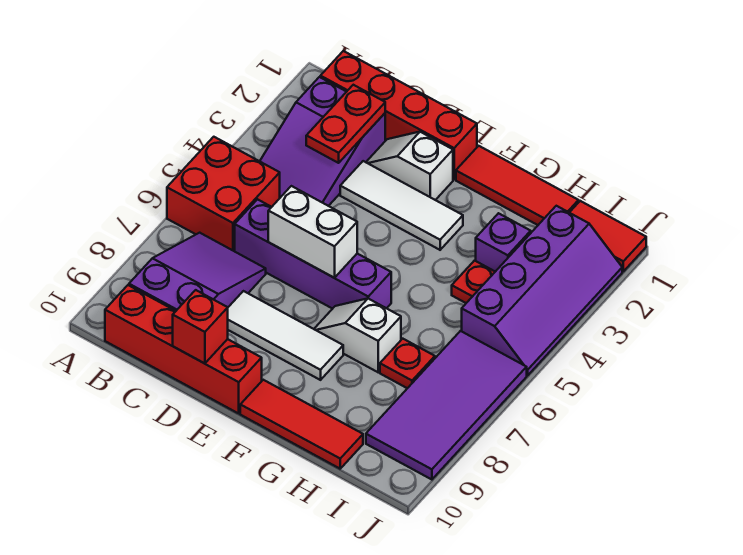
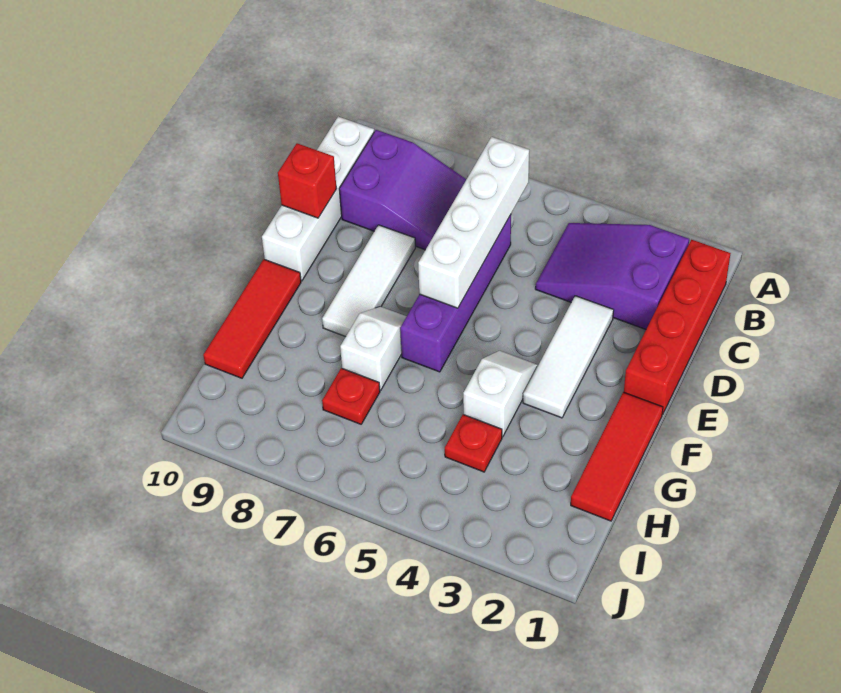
red brick A5:B6 level 1 -> none
red brick B10:E10 level 1 -> white brick B10:E10 level 1
red plate C2:C3 level 2 -> none
white slope D2:E2 level 1 top E -> white slope F4:G4 level 1 top G
white brick D6:E6 level 2 -> white brick B6:E6 level 2
purple brick H3 level 1 -> none
red tile I1:J1 level 1 -> none
purple slope I2:J5 level 1 top I -> none
purple tile I6:J9 level 1 -> none

